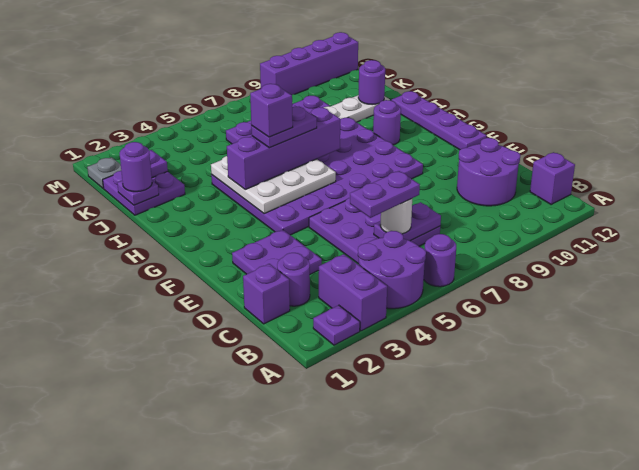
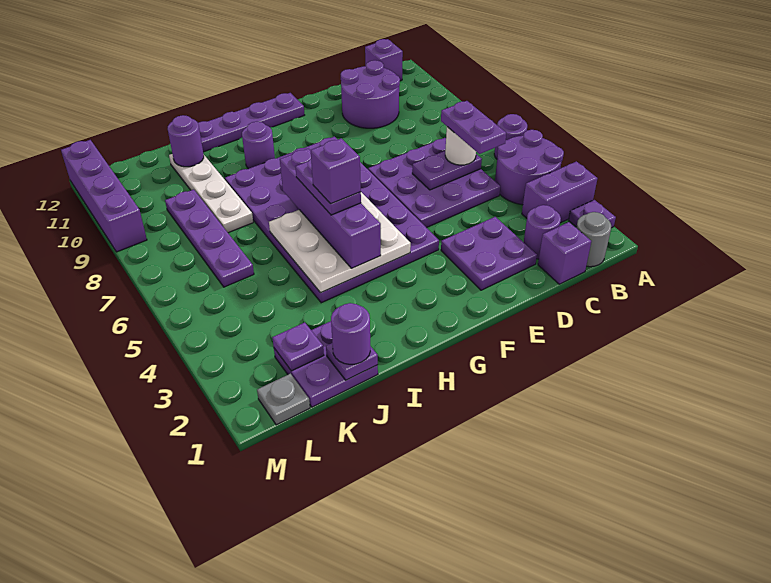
none -> grey round brick B1 level 1
purple plate C6:C7 level 2 -> purple plate C6:D6 level 2

